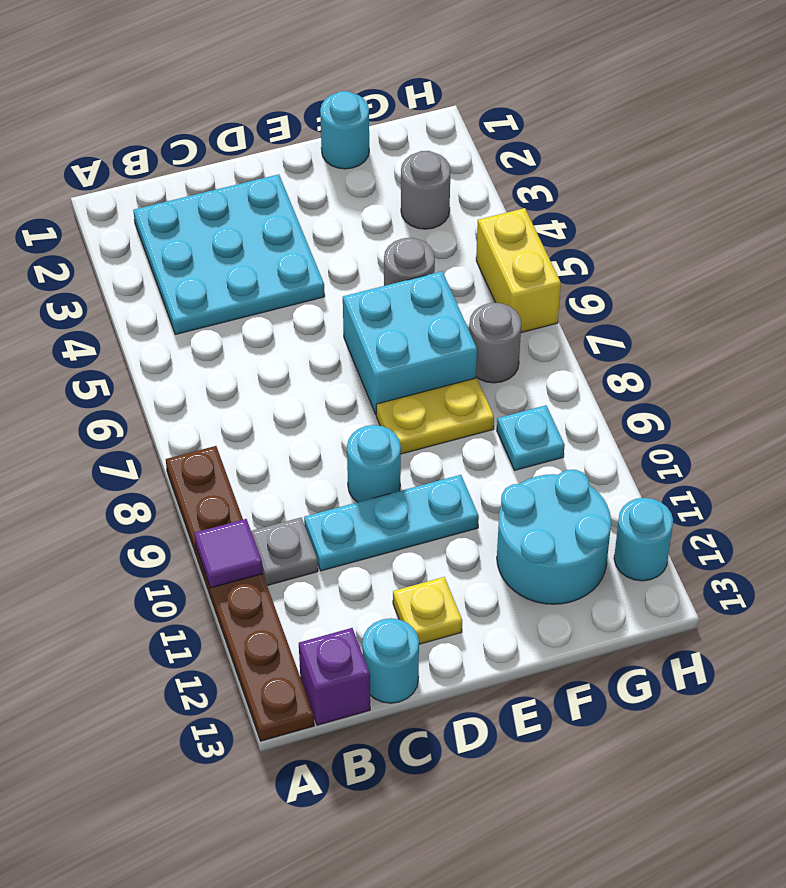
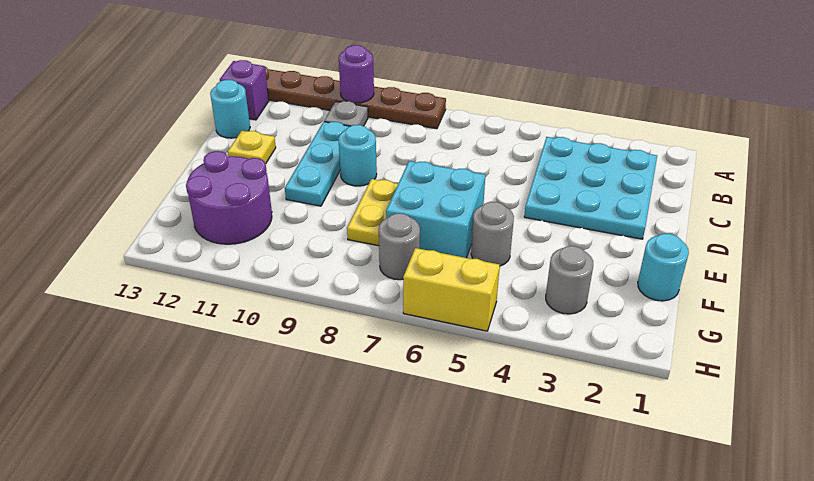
purple tile A10 level 2 -> purple round brick A10 level 2
cyan round brick F11:G12 level 1 -> purple round brick F11:G12 level 1
cyan plate G9 level 1 -> none
cyan round brick H12 level 1 -> none

